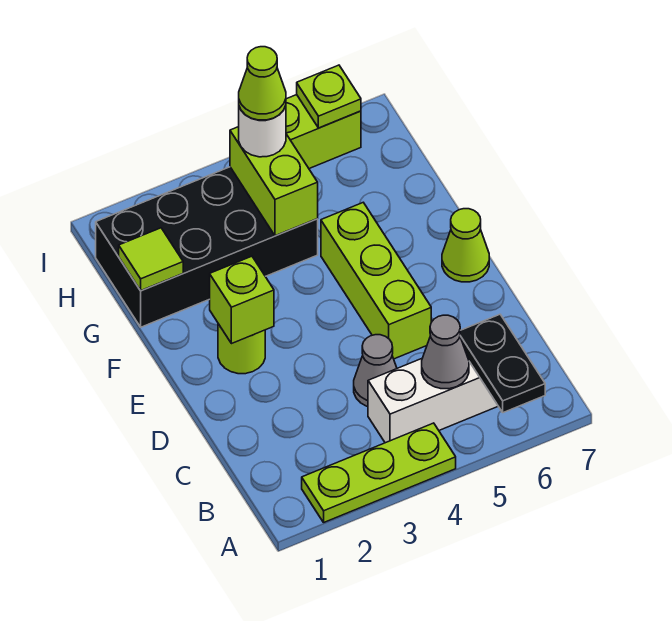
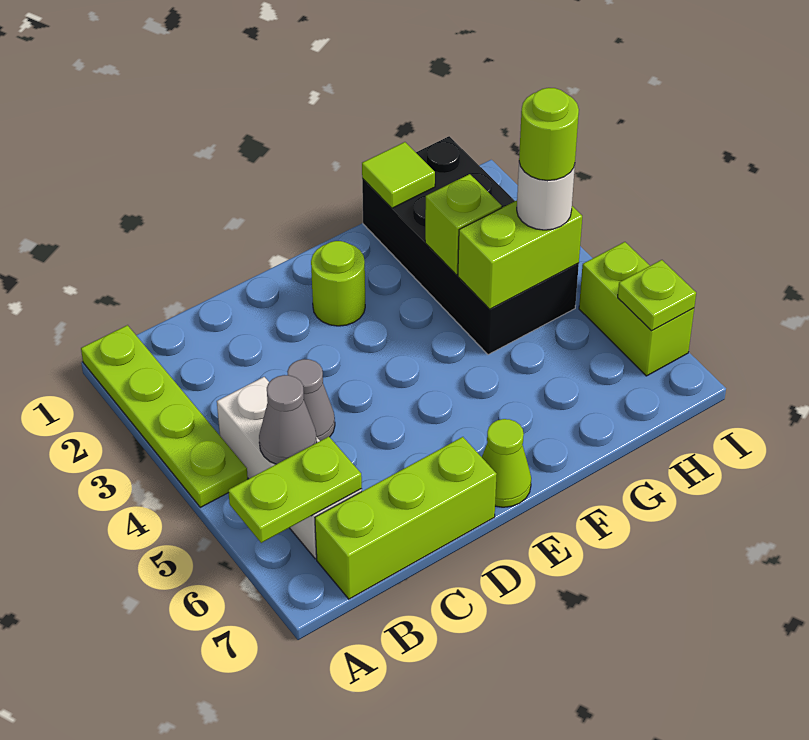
lime plate A2:A4 level 1 -> lime plate A1:A4 level 1
black plate A6:B6 level 2 -> lime plate A6:B6 level 2
lime brick D5:F5 level 1 -> lime brick B7:D7 level 1
lime brick E2 level 2 -> lime brick G3 level 2
lime cone H4 level 4 -> lime round brick H4 level 4

